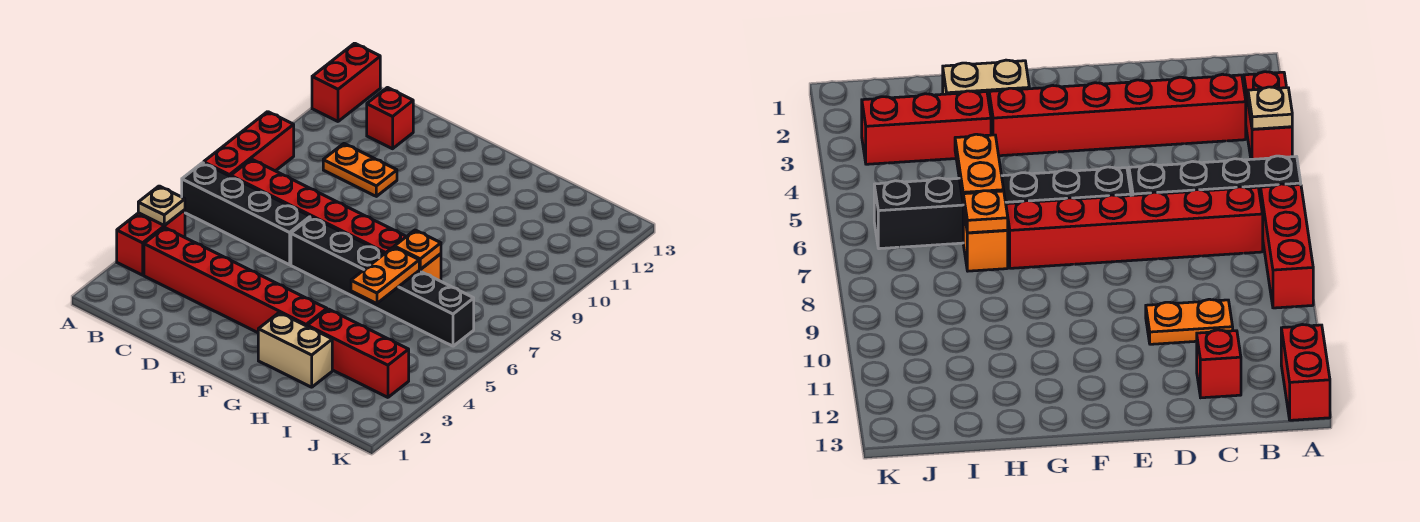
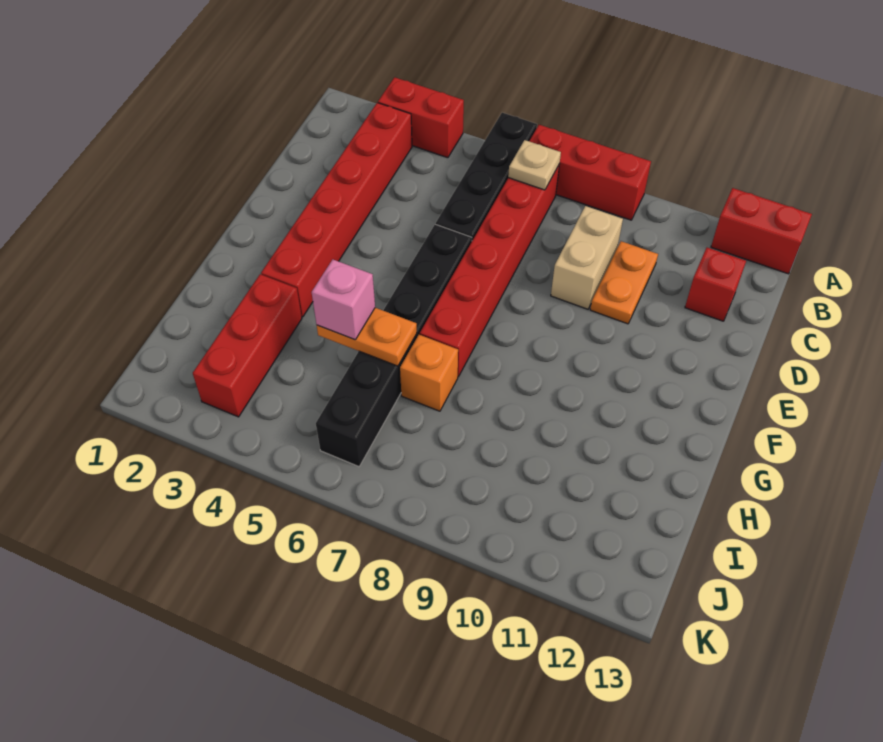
tan plate A4 level 2 -> tan plate B7 level 2
tan brick G2:H2 level 1 -> tan brick C9:D9 level 1
none -> pink brick H5 level 3
orange plate H7 level 2 -> none

